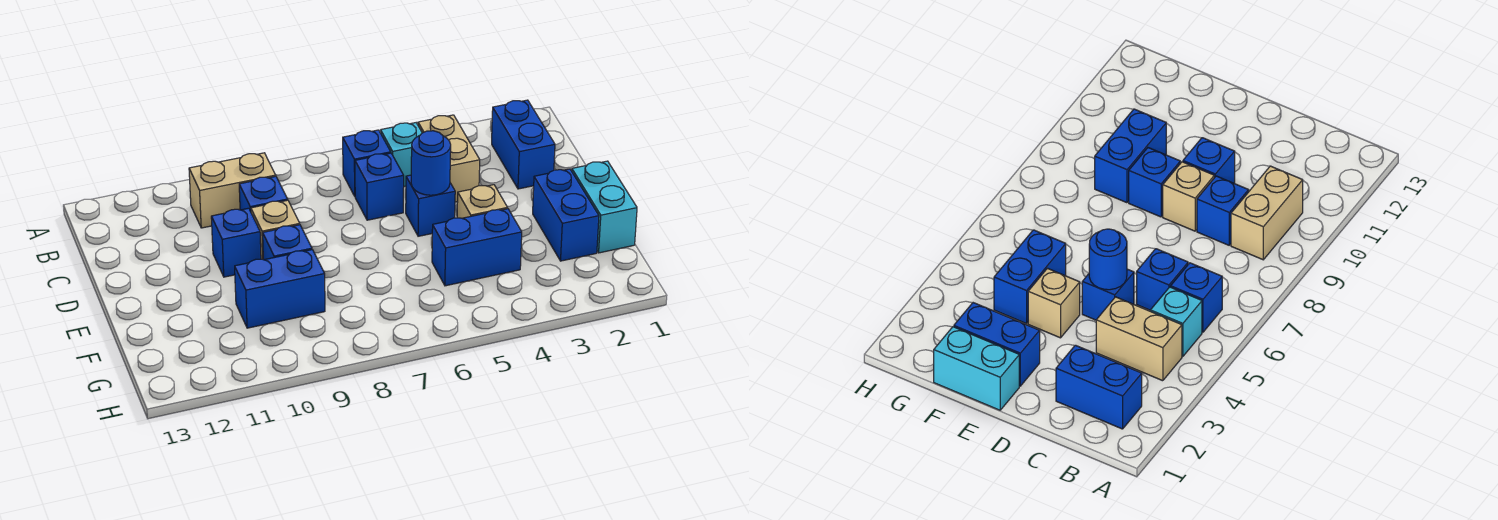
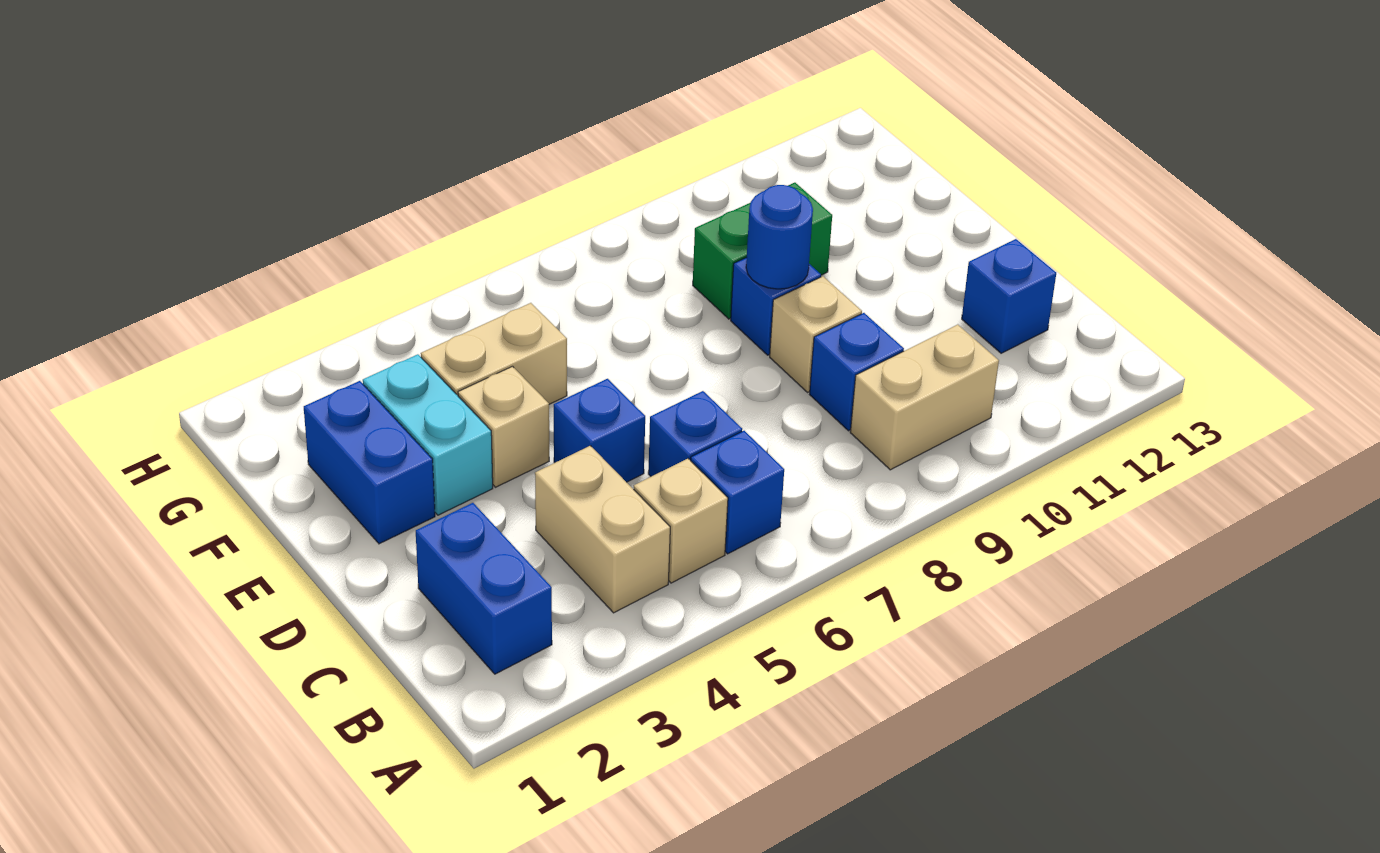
cyan brick B5 level 1 -> tan brick B5 level 1
blue round brick D5 level 2 -> blue round brick E9 level 2
blue brick D10 level 1 -> blue brick C12 level 1
cyan brick E1:F1 level 1 -> cyan brick E3:F3 level 1
blue brick F4:F5 level 1 -> tan brick F4:F5 level 1
blue brick F9:F10 level 1 -> green brick F9:F10 level 1

